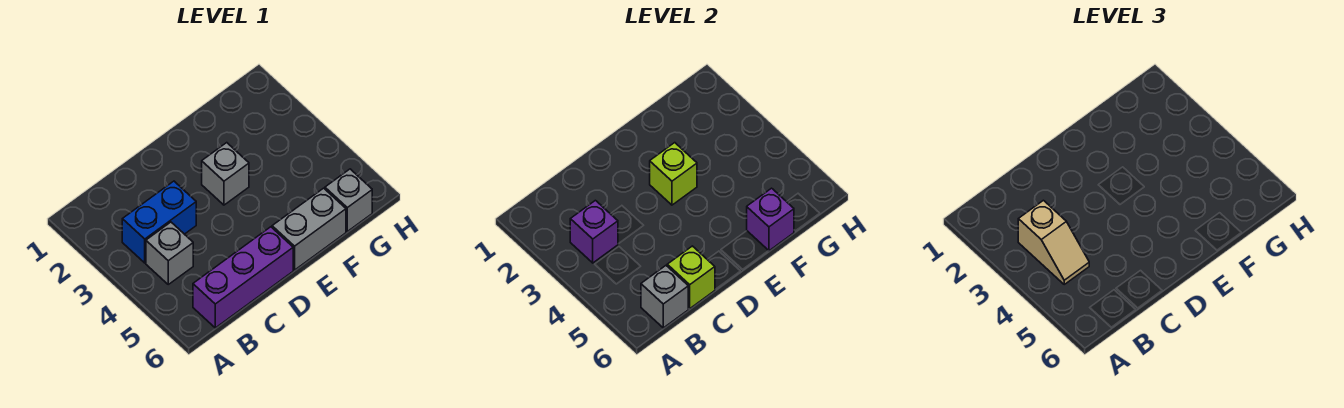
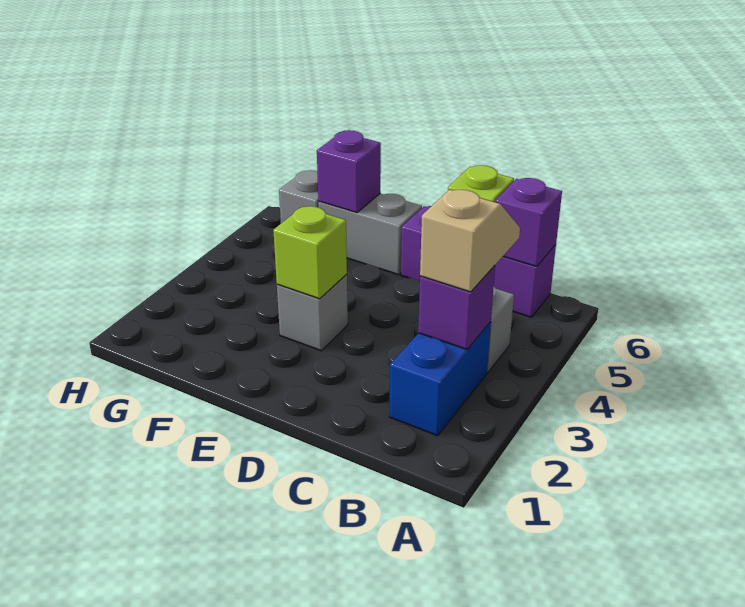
blue brick B3:C3 level 1 -> blue brick B2:B3 level 1
grey brick B6 level 2 -> purple brick B6 level 2

